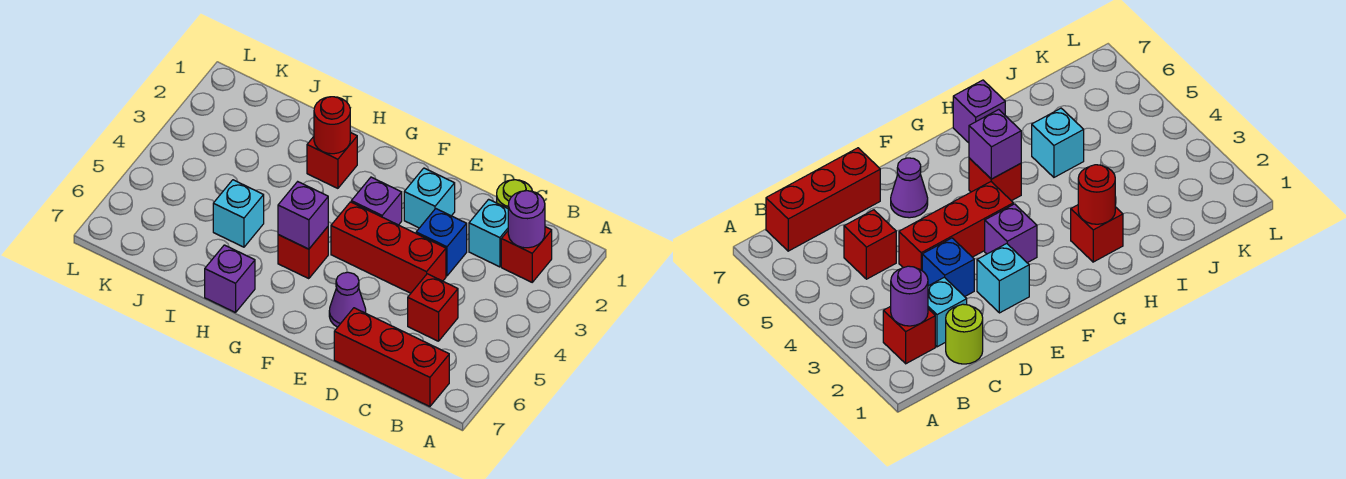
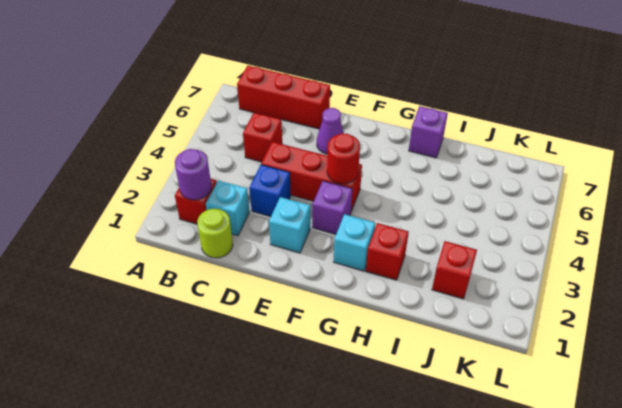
red brick G5 level 1 -> red brick J2 level 1
purple brick G5 level 2 -> none
red round brick H2 level 2 -> red round brick F4 level 2
cyan brick I5 level 1 -> cyan brick G2 level 1

